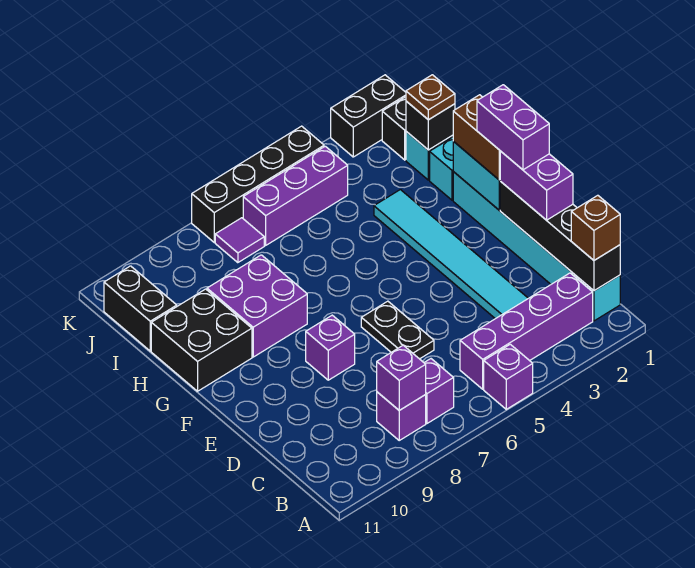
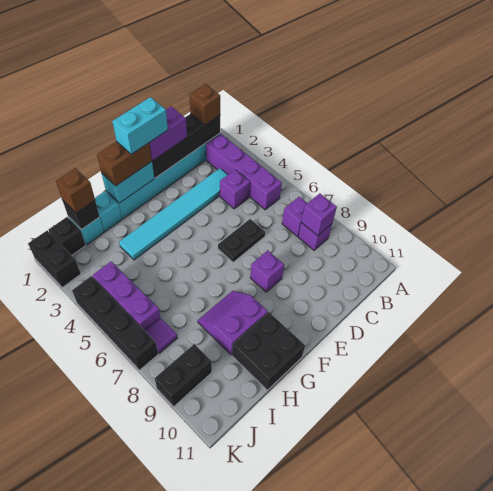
purple brick A5 level 1 -> purple brick C4 level 1
purple brick E1:F1 level 4 -> cyan brick E1:F1 level 4
purple brick G8:H9 level 1 -> purple slope G8:H9 level 1 top 9
brown plate I1 level 3 -> brown brick I1 level 3
black brick I11:J11 level 1 -> black brick J9:K9 level 1

